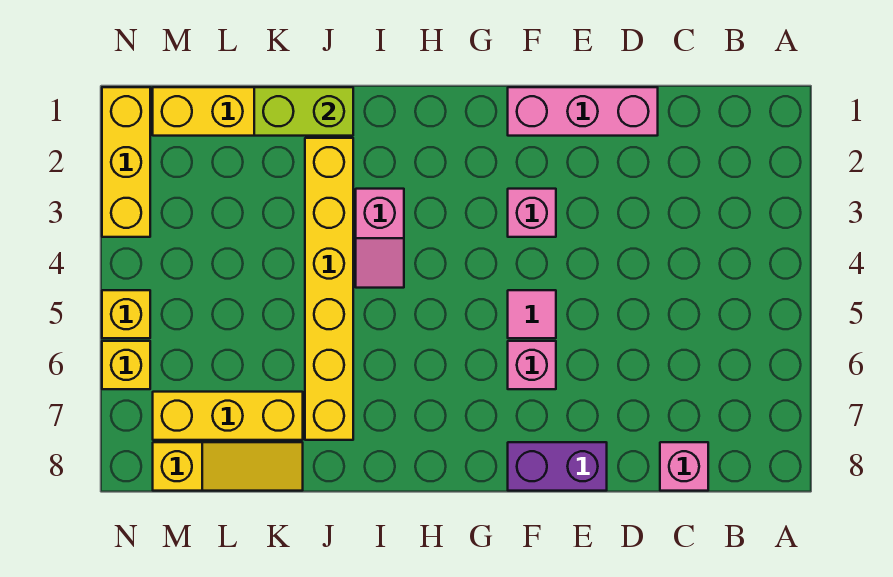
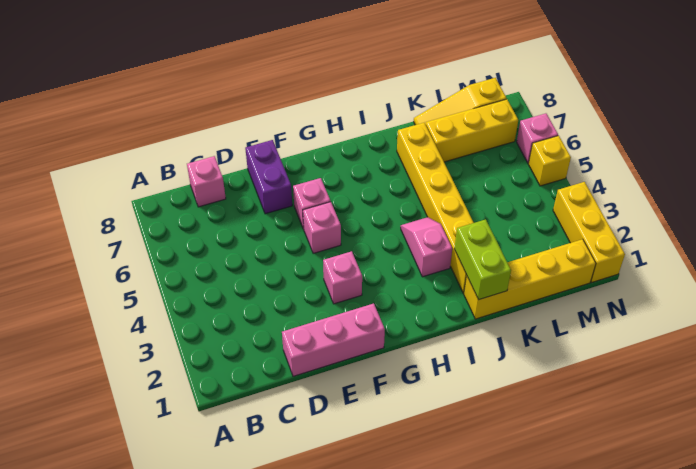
purple brick E8:F8 level 1 -> purple brick E7:E8 level 1
pink tile F5 level 1 -> pink brick F5 level 1
lime brick J1:K1 level 2 -> lime brick J1:J2 level 2
yellow brick N6 level 1 -> pink brick N6 level 1

